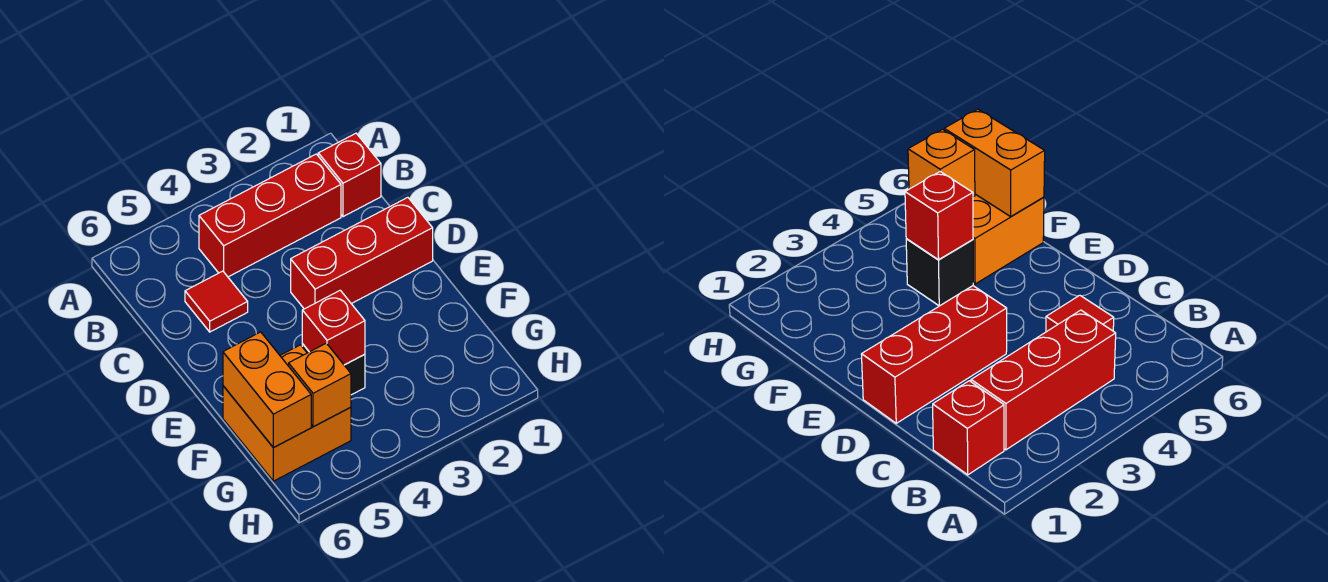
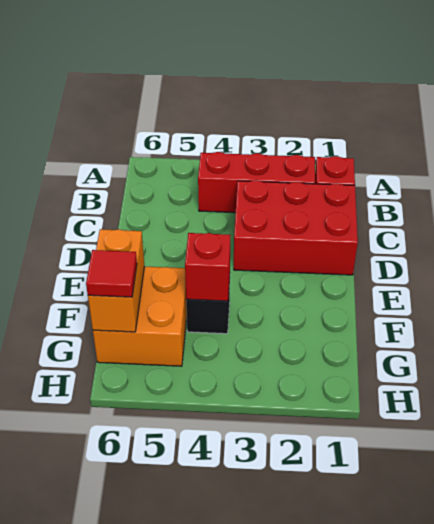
red tile C5 level 1 -> red tile G6 level 3
red brick D1:D3 level 1 -> red brick C1:D3 level 1
orange brick G5 level 2 -> none

